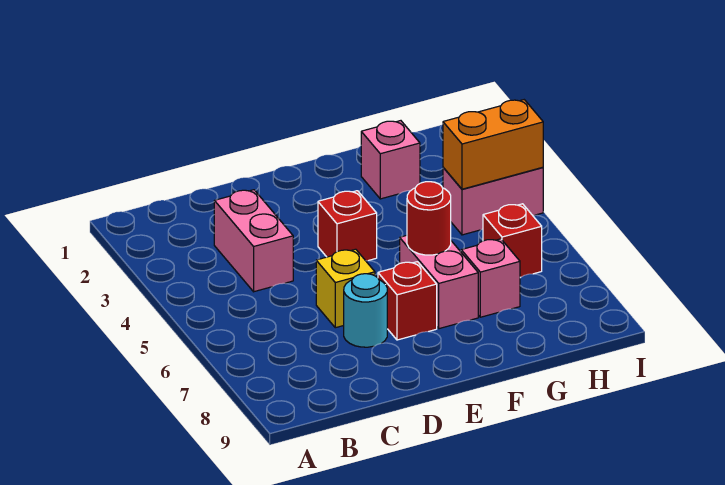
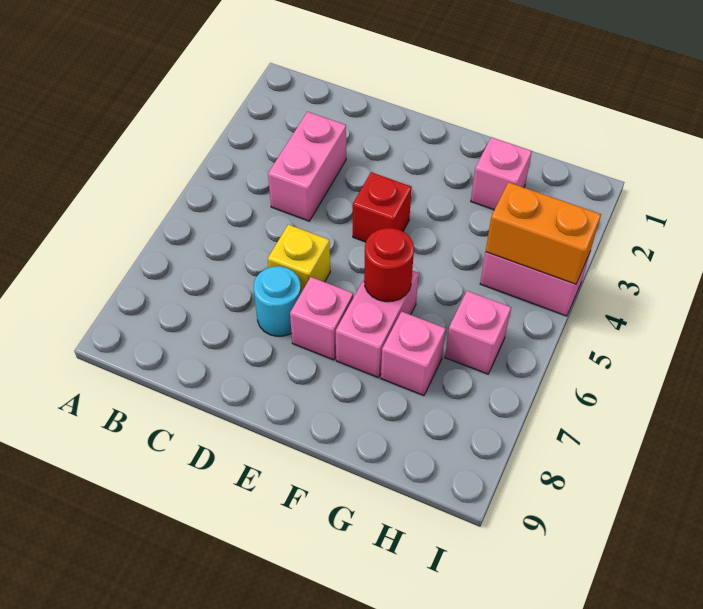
red brick E7 level 1 -> pink brick E7 level 1
red brick H6 level 1 -> pink brick H6 level 1

